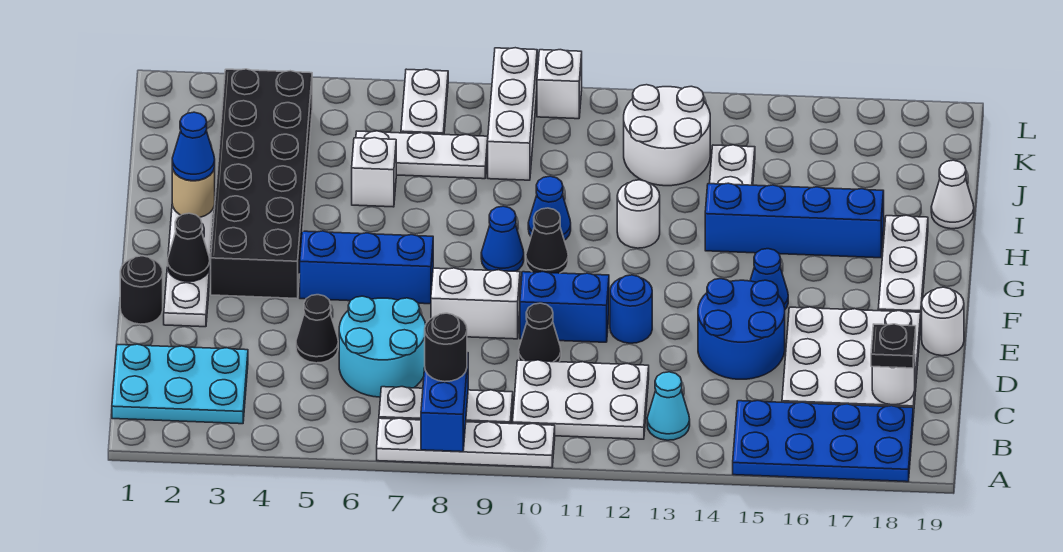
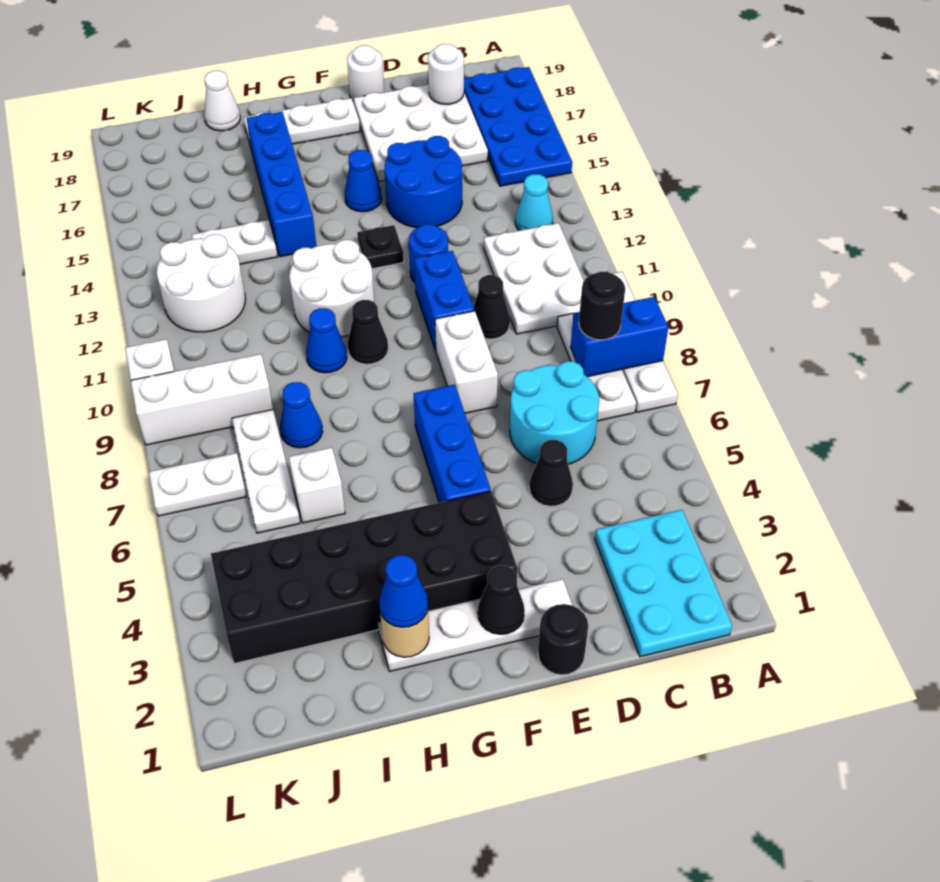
black plate C18 level 3 -> black plate F13 level 1
blue cone G9 level 1 -> blue cone I8 level 1
white round brick H12 level 1 -> white round brick G11:H12 level 1

